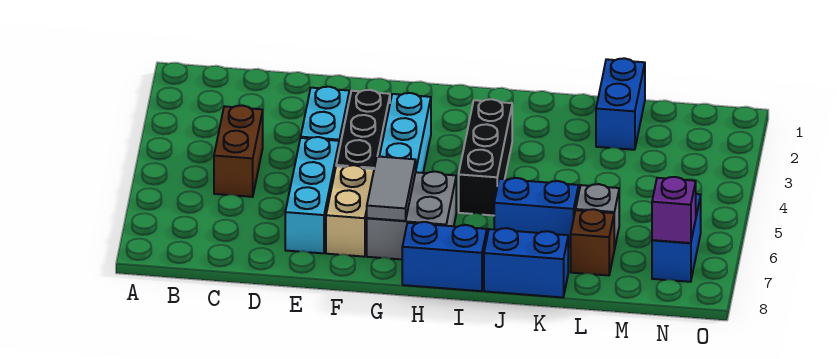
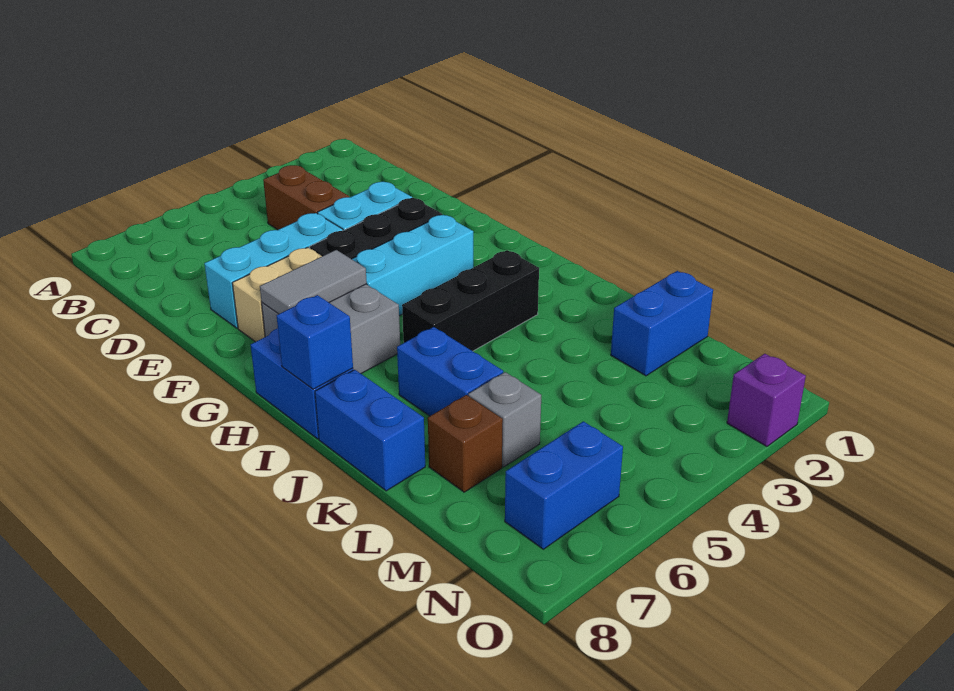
brown brick C4:C5 level 1 -> brown brick C4:D4 level 1
none -> blue brick I8 level 2
purple brick N7 level 2 -> purple brick O2 level 1

